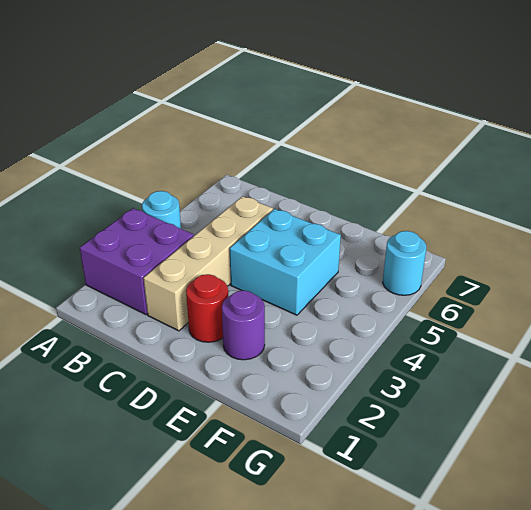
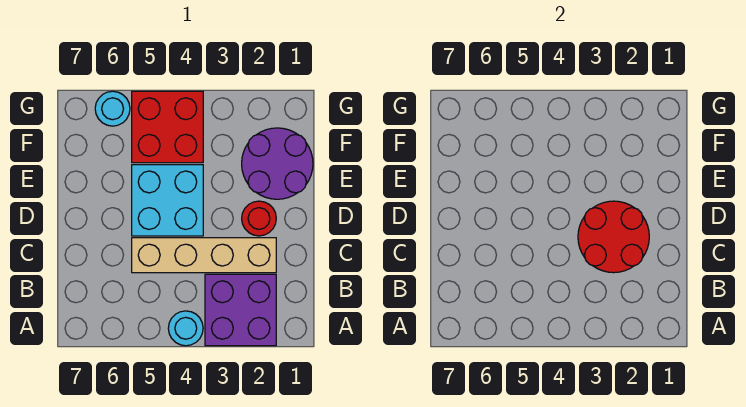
none -> red round brick C2:D3 level 2
purple round brick E2 level 1 -> purple round brick E1:F2 level 1
none -> red brick F4:G5 level 1

